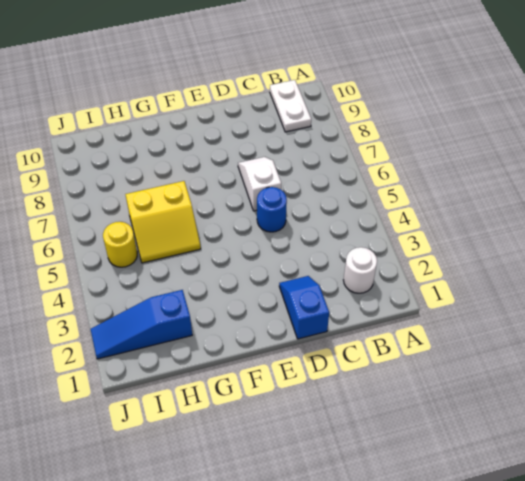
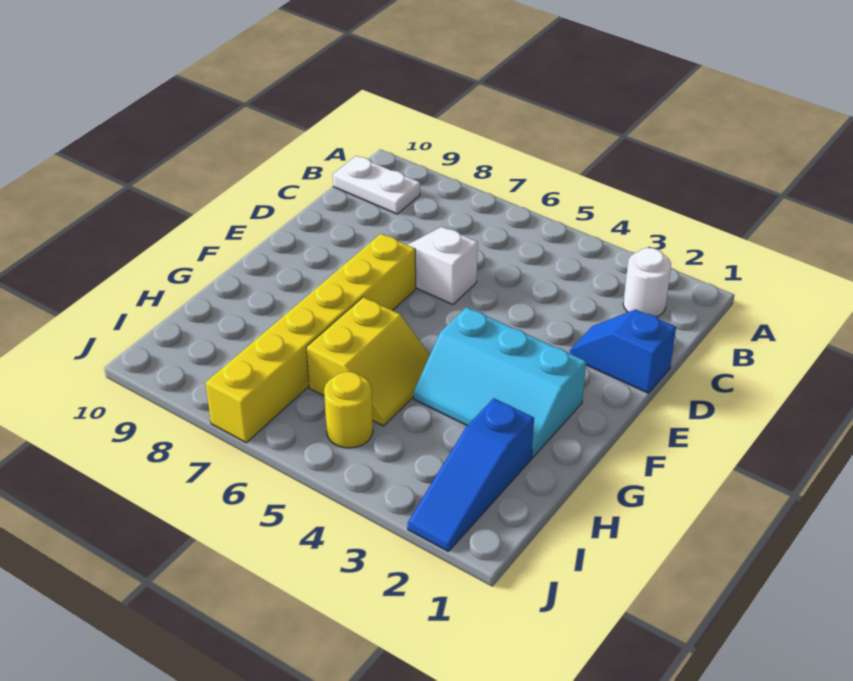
blue round brick D5 level 1 -> none
none -> yellow brick E7:J7 level 1
none -> cyan slope F2:G4 level 1 top F

